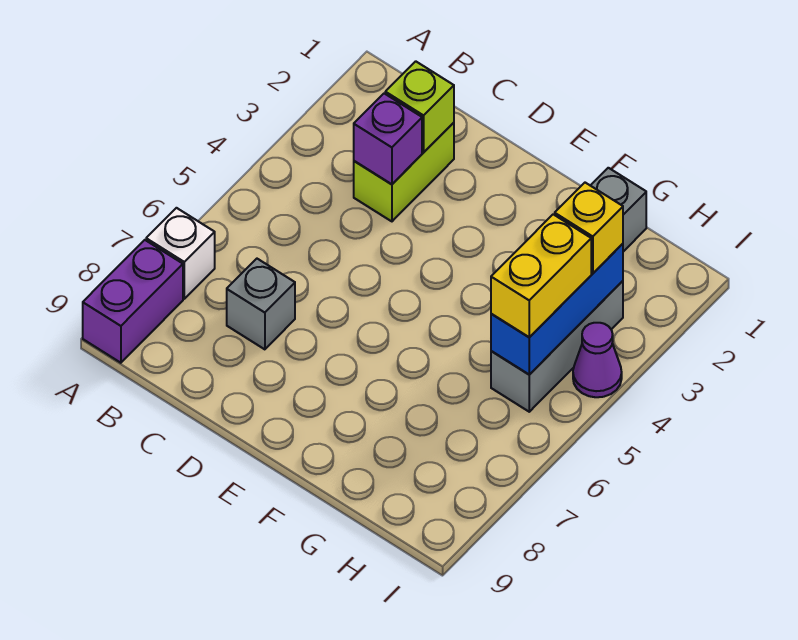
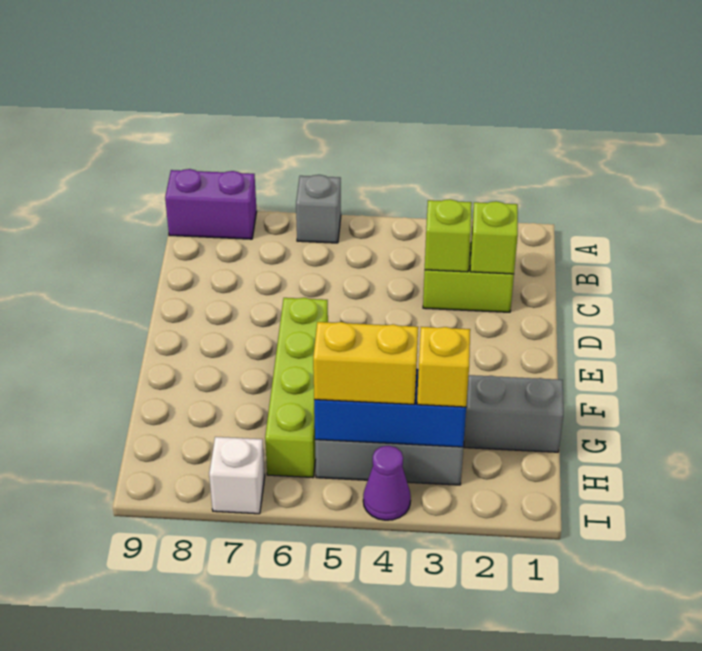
white brick A7 level 1 -> white brick I7 level 1
purple brick C3 level 2 -> lime brick C3 level 2
grey brick C7 level 1 -> grey brick A6 level 1
none -> lime brick E6:H6 level 1

